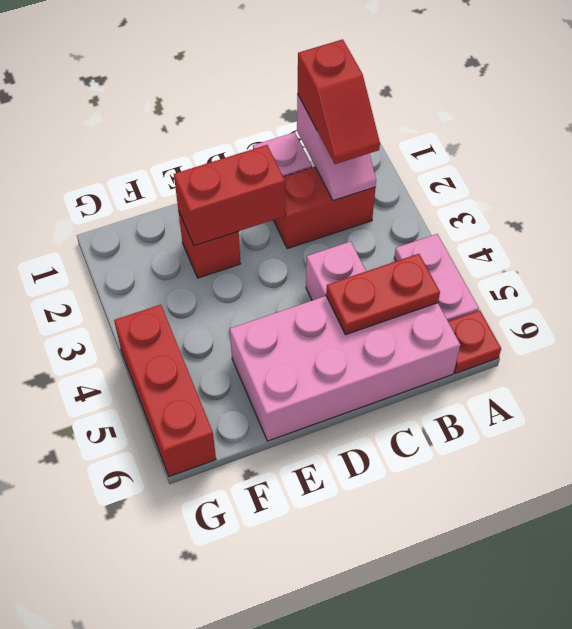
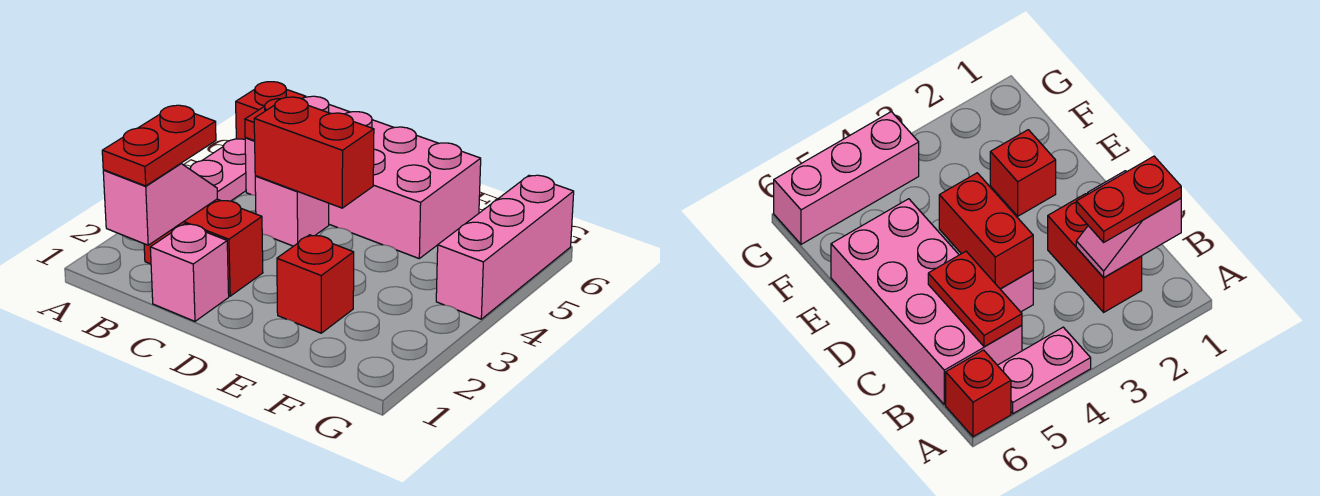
red plate A6 level 1 -> red brick A6 level 1
red slope B1:B2 level 3 top 1 -> red plate B1:B2 level 3
red brick D2:E2 level 2 -> red brick C4:D4 level 2
red brick G4:G6 level 1 -> pink brick G4:G6 level 1

